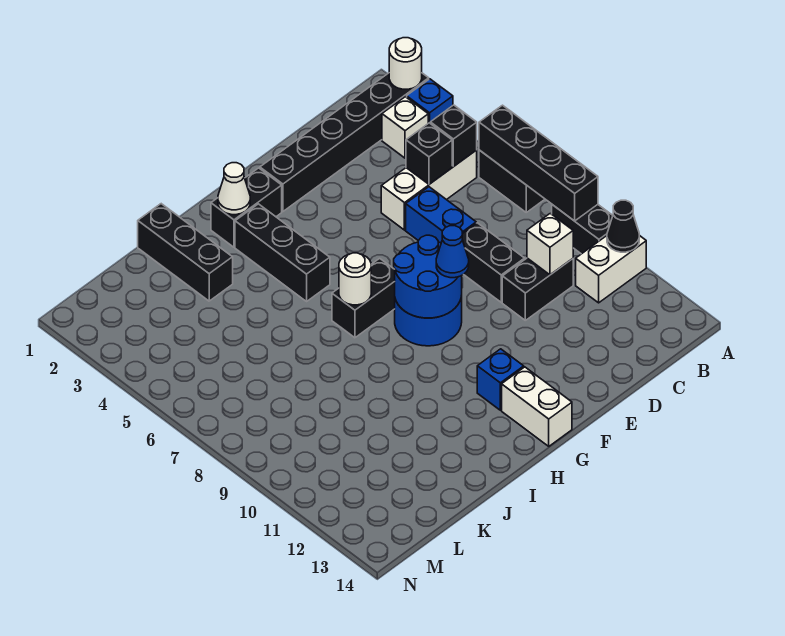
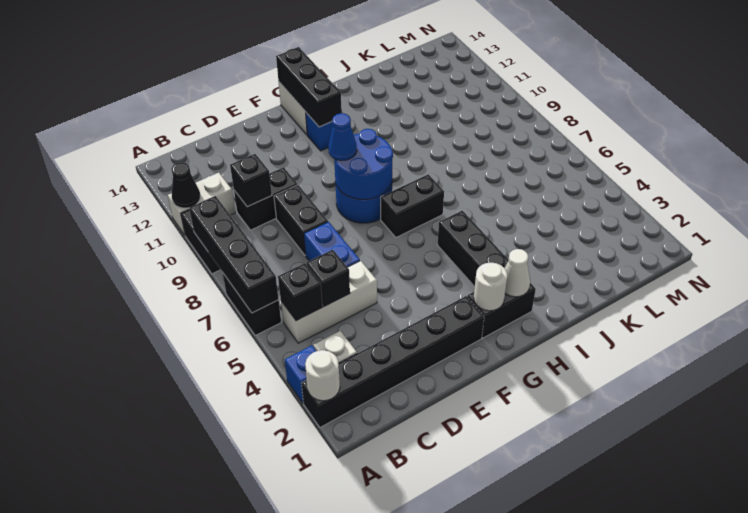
white brick C10 level 2 -> black brick C10 level 2
white round brick H7 level 2 -> white round brick G2 level 2
black brick J1:J3 level 1 -> black brick G12:G14 level 2

